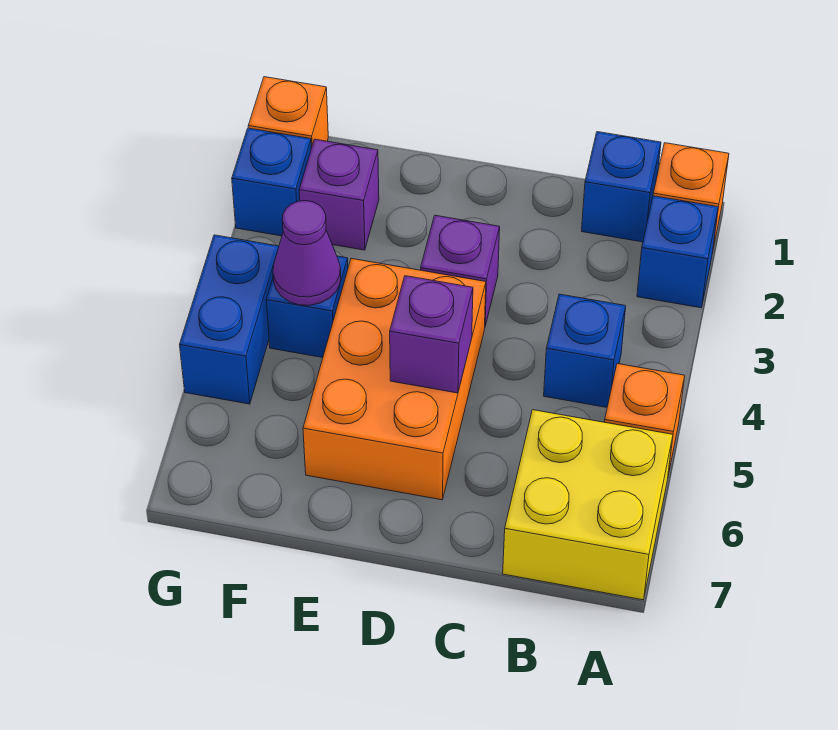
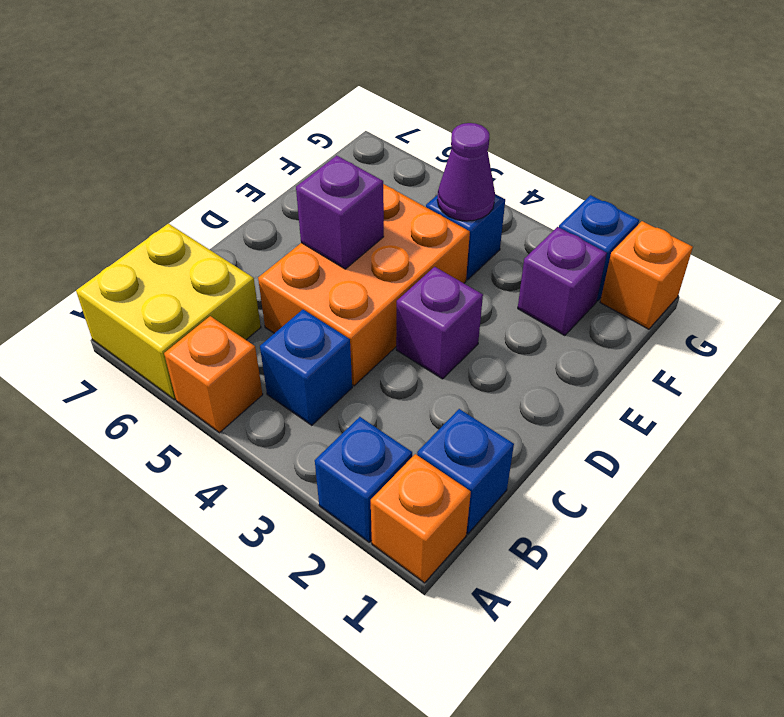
orange brick D4:E6 level 1 -> orange brick C4:E5 level 1
blue brick G4:G5 level 1 -> none

